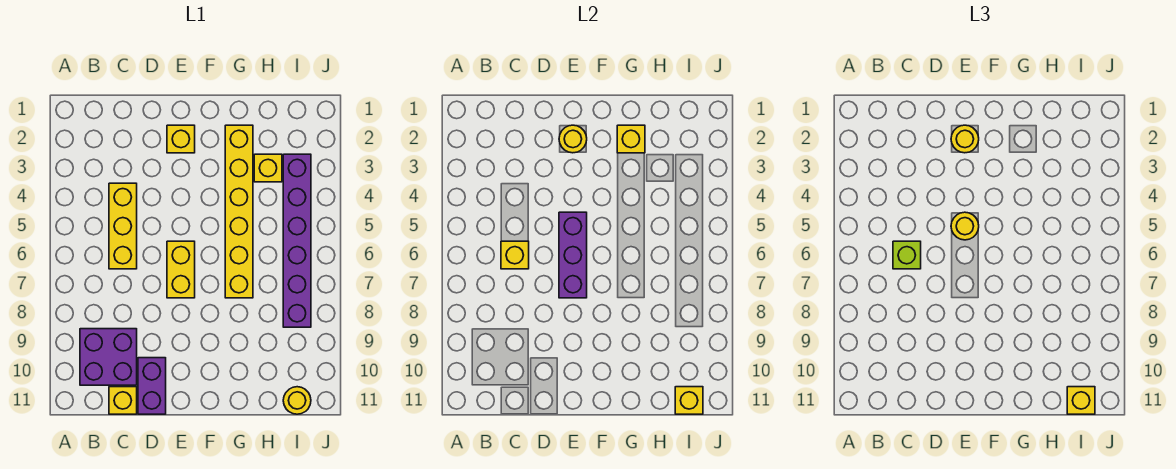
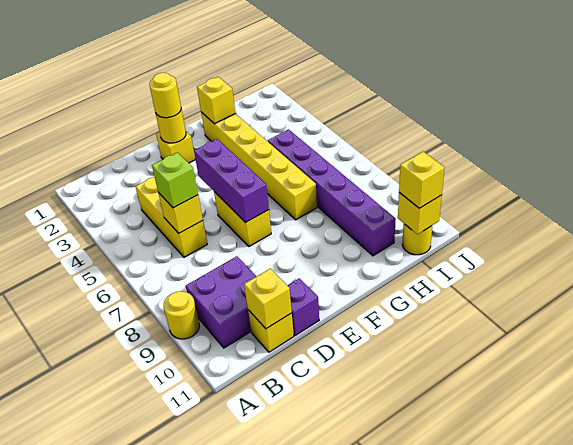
purple brick D10:D11 level 1 -> purple brick D11 level 1
yellow round brick E5 level 3 -> yellow round brick A9 level 1
yellow brick H3 level 1 -> yellow brick C11 level 2
purple brick I3:I8 level 1 -> purple brick H5:H10 level 1

